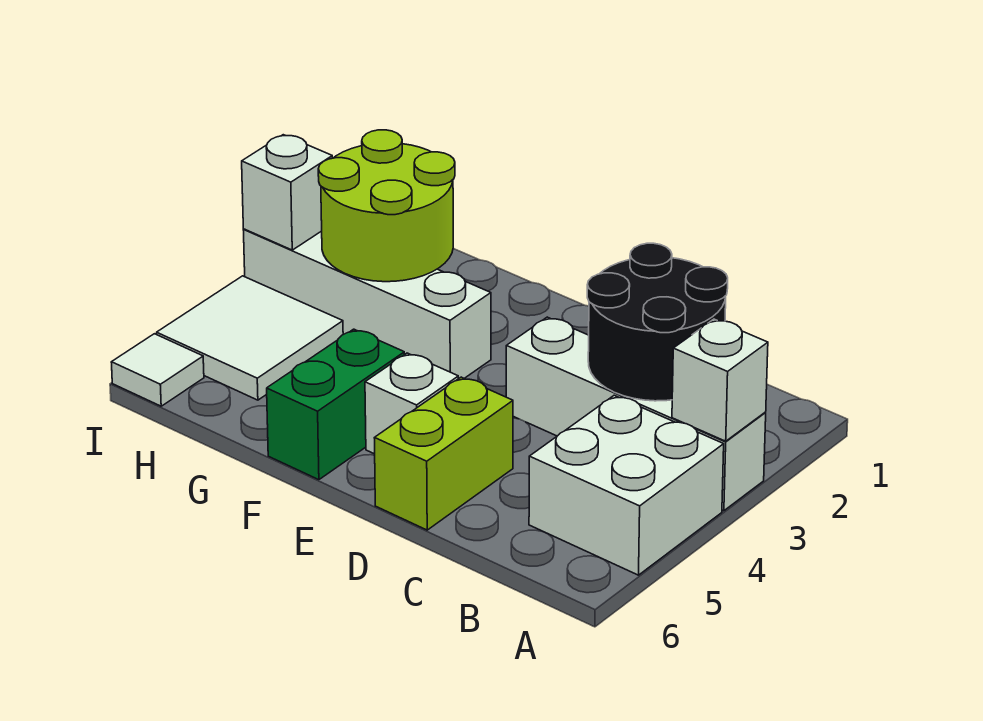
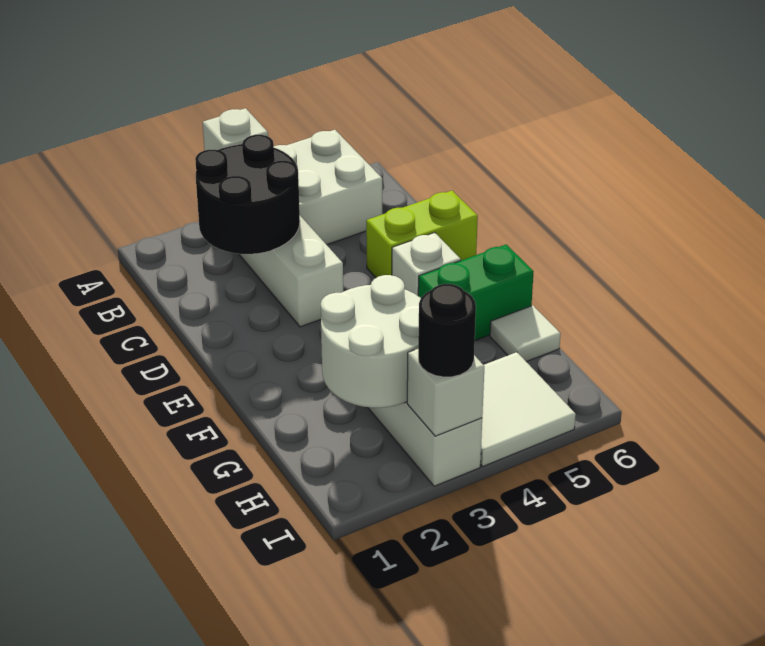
lime round brick G2:H3 level 2 -> white round brick G2:H3 level 2
none -> black round brick I3 level 3
white tile I6 level 1 -> white tile G6 level 1

